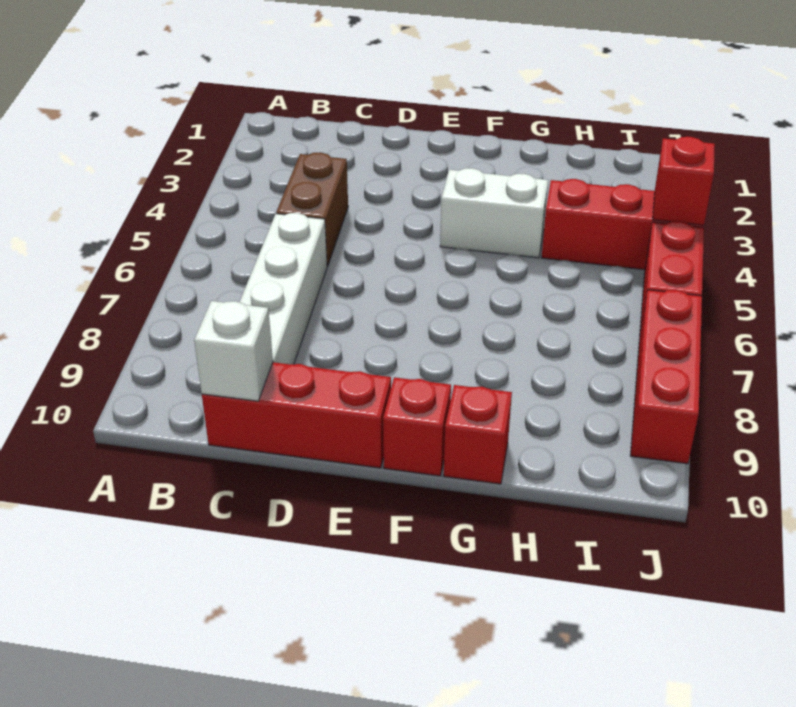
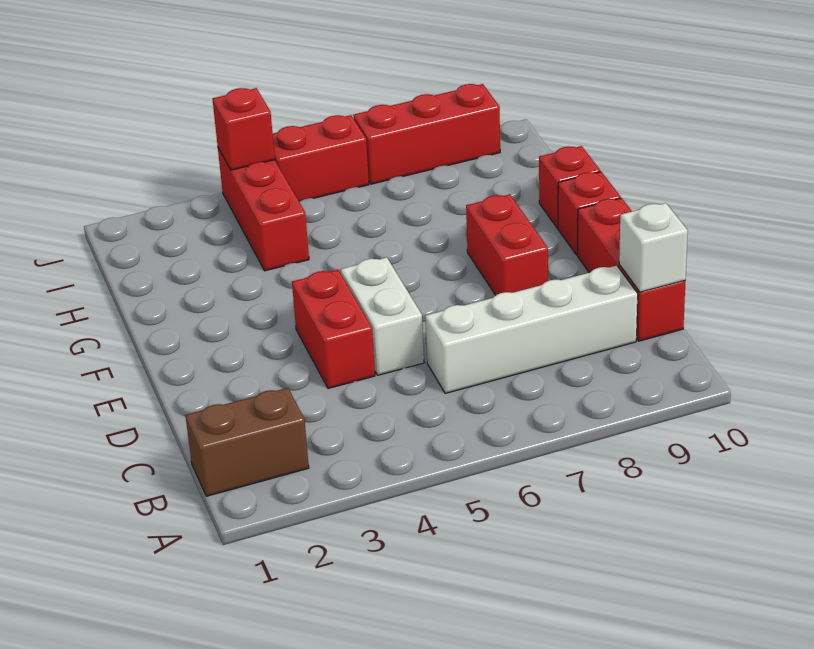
brown brick C4:C5 level 1 -> brown brick B1:B2 level 1
none -> red brick D4:E4 level 1
none -> red brick E8:F8 level 1
white brick F4:G4 level 1 -> white brick D5:E5 level 1

